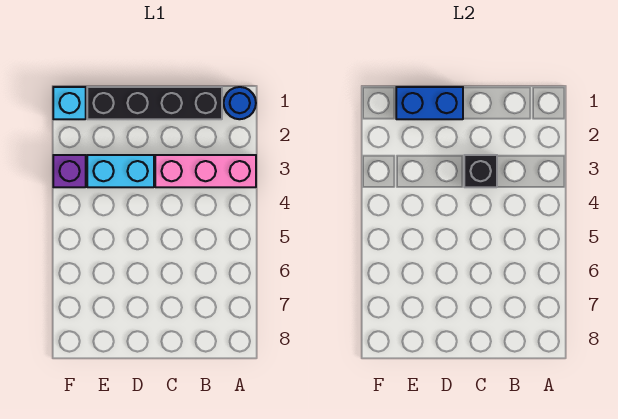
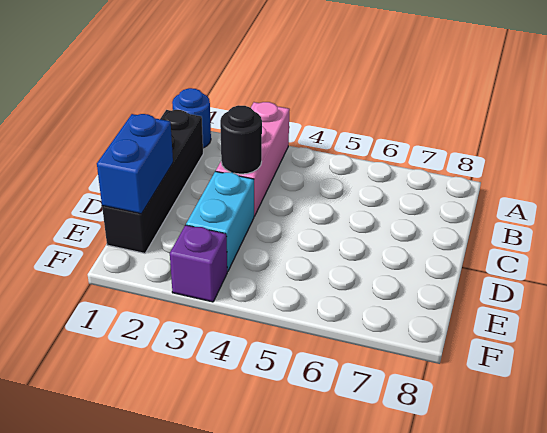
black brick C3 level 2 -> black round brick C3 level 2
cyan brick F1 level 1 -> none

